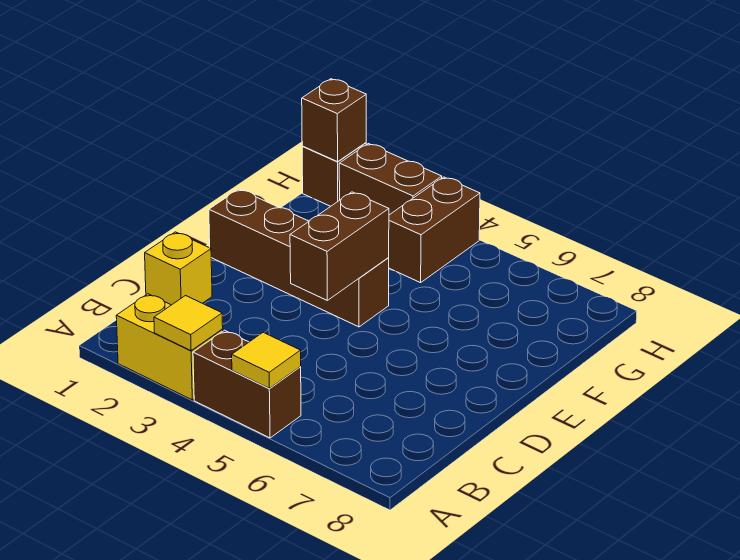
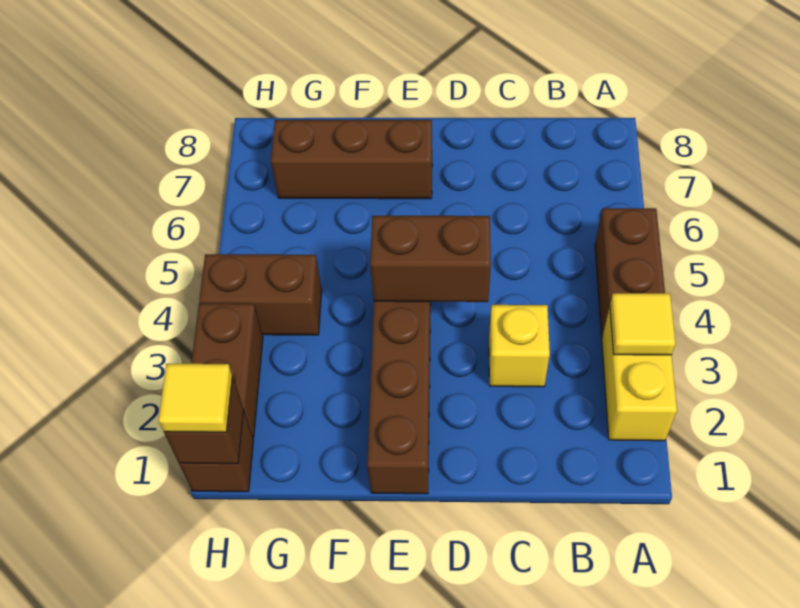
yellow tile A5 level 2 -> yellow tile H1 level 3
yellow brick C1 level 1 -> yellow brick C3 level 1
none -> brown brick E7:G7 level 1

